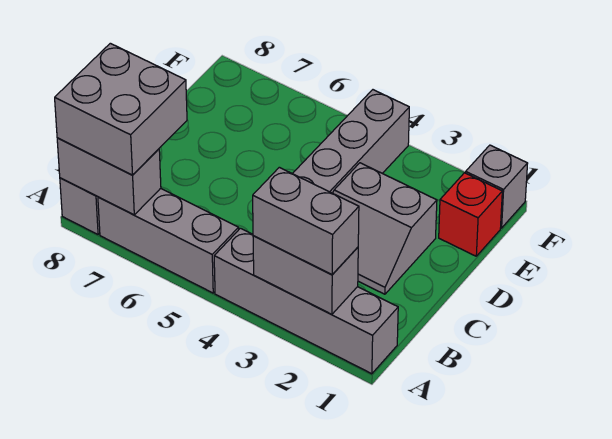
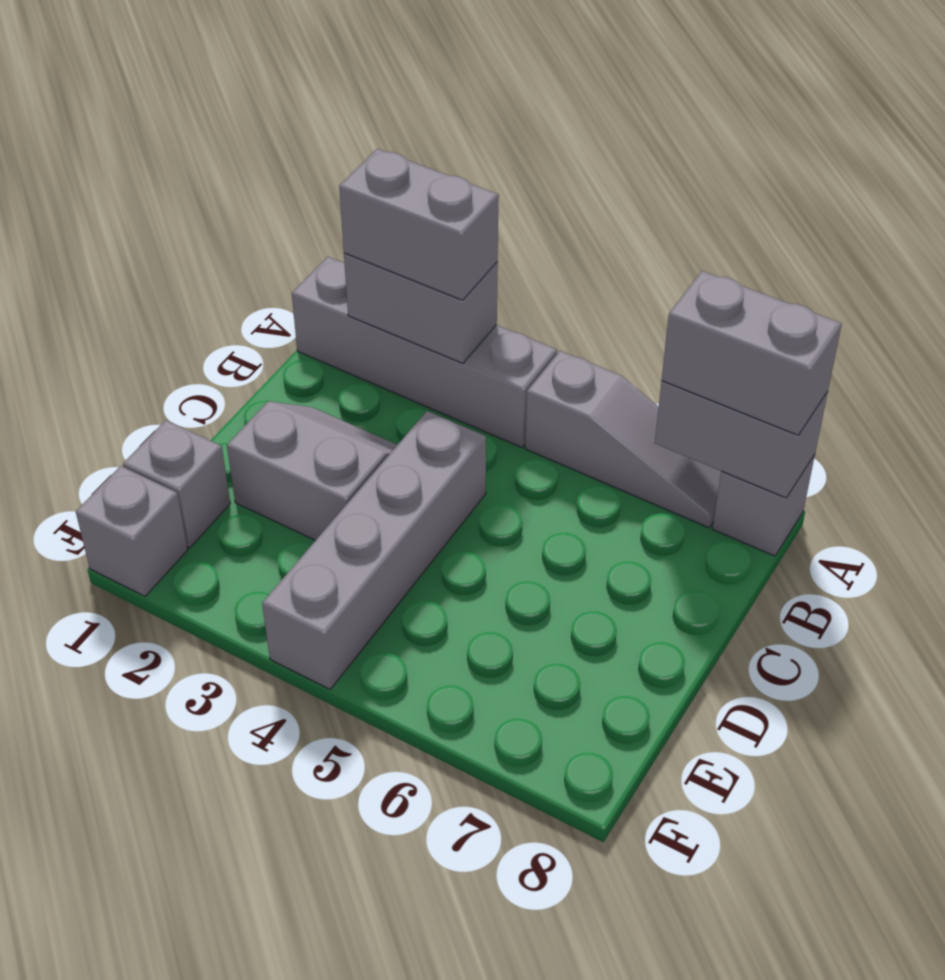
grey brick A5:A7 level 1 -> grey slope A5:A7 level 1 top 5
grey brick A7:B8 level 3 -> grey brick A7:A8 level 3
red brick E1 level 1 -> grey brick E1 level 1

